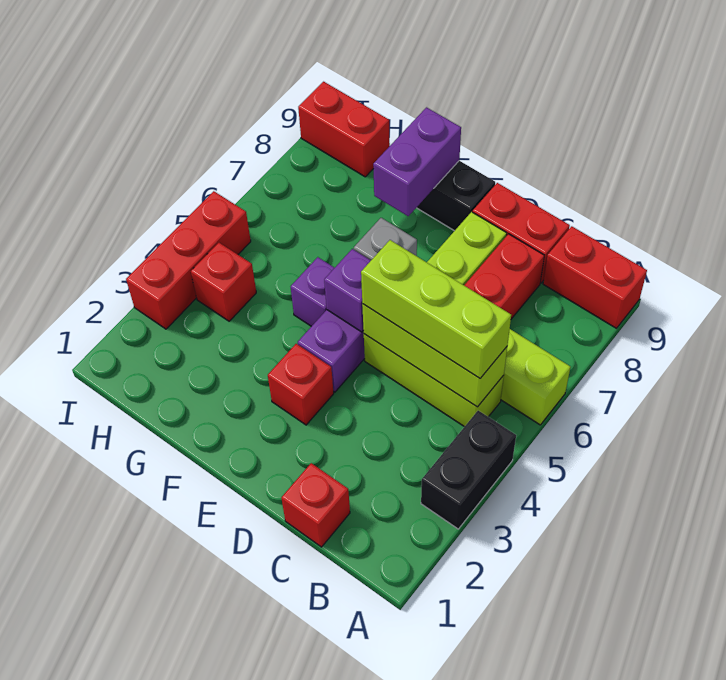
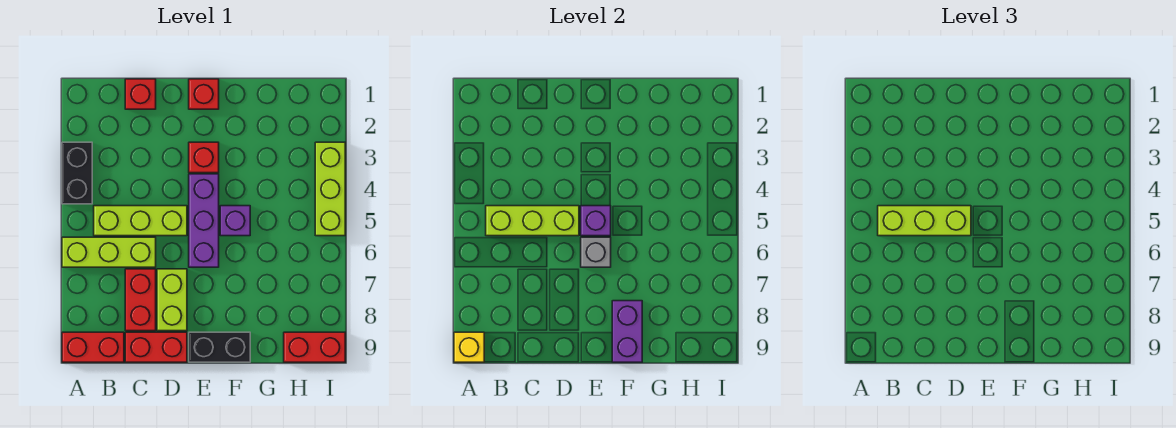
none -> yellow brick A9 level 2
red brick H4 level 1 -> red brick E1 level 1
red brick I3:I5 level 1 -> lime brick I3:I5 level 1

